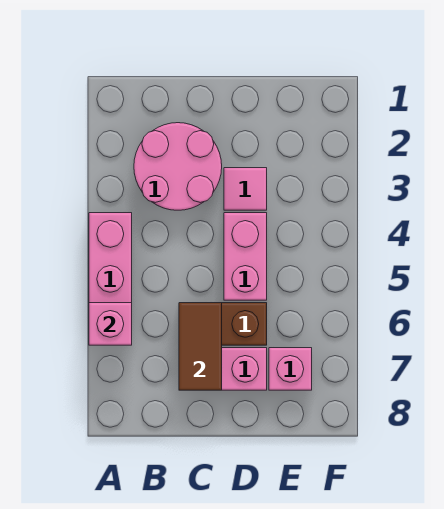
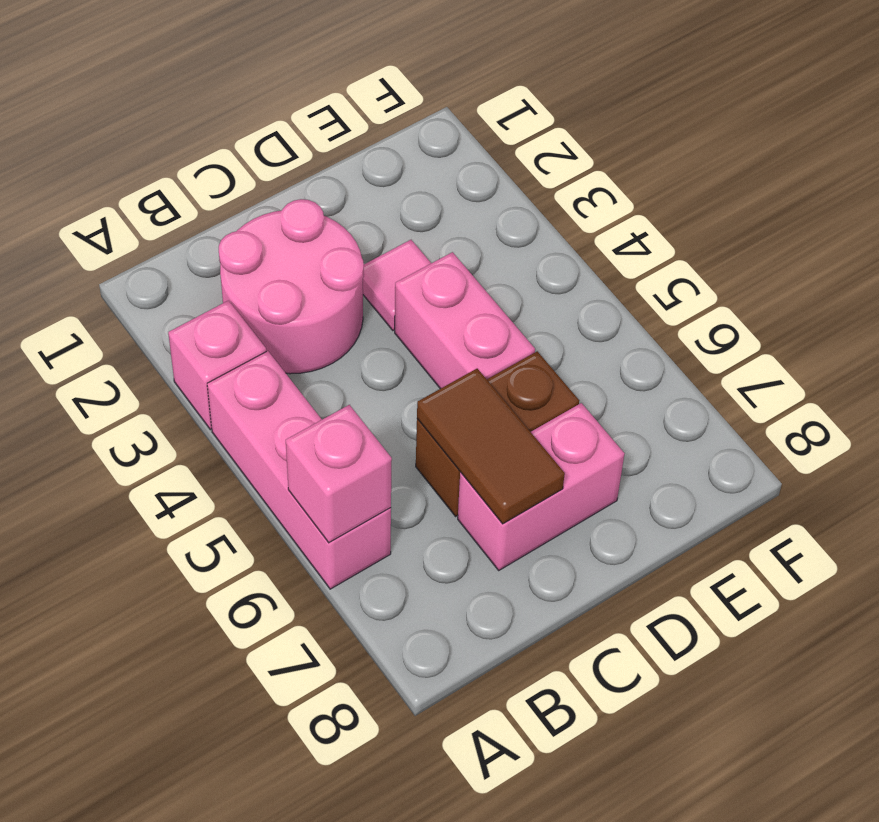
pink brick E7 level 1 -> pink brick A3 level 1

